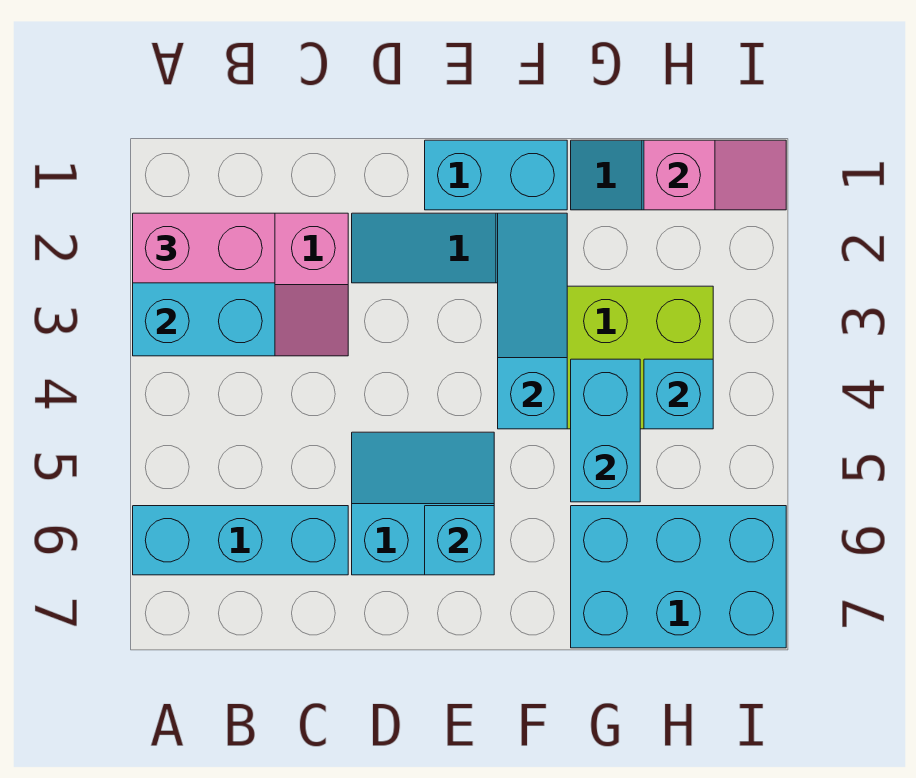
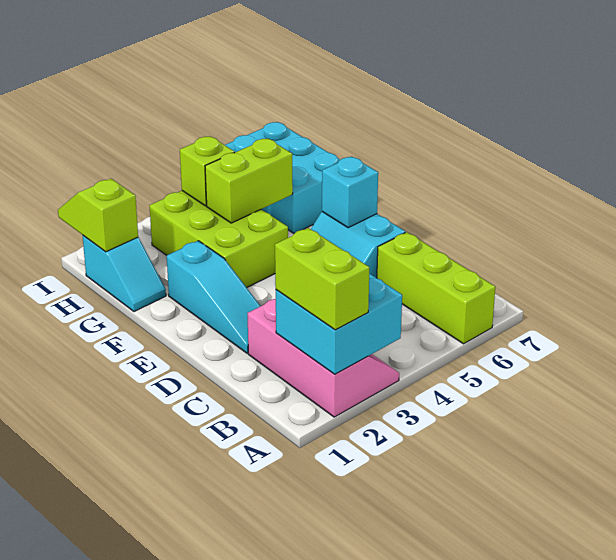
pink brick A2:B2 level 3 -> lime brick A2:B2 level 3
cyan brick A6:C6 level 1 -> lime brick A6:C6 level 1
cyan brick E1:F1 level 1 -> none
cyan slope F2:F4 level 2 top 4 -> none
cyan brick G4:G5 level 2 -> lime brick G4:G5 level 2
pink slope H1:I1 level 2 top H -> lime slope H1:I1 level 2 top H
cyan brick H4 level 2 -> lime brick H4 level 2

